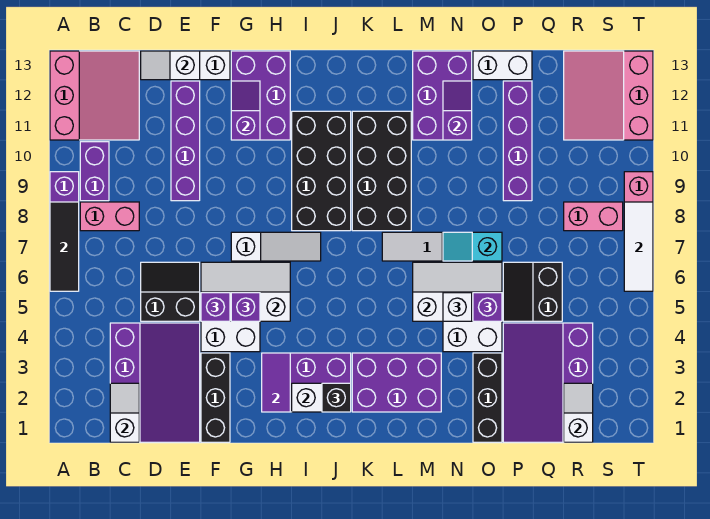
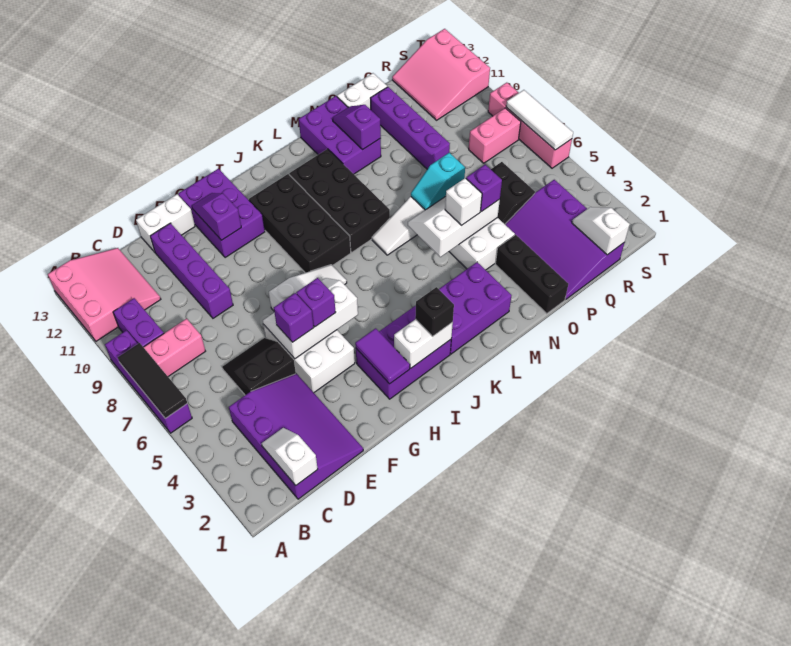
white slope D13:E13 level 2 top E -> none
black brick F1:F3 level 1 -> none

